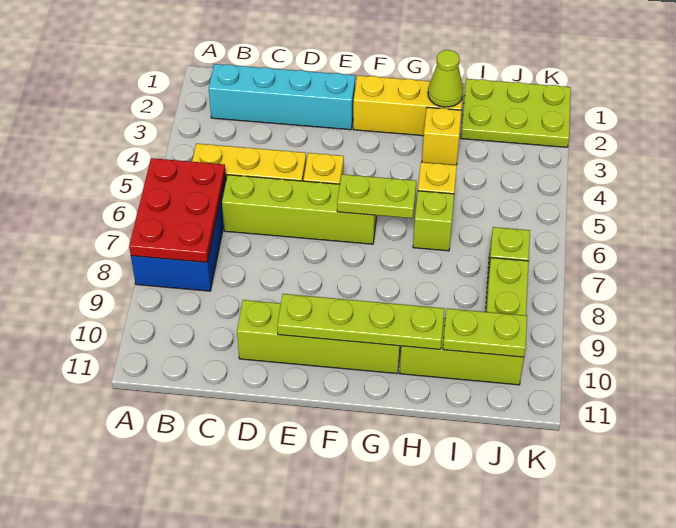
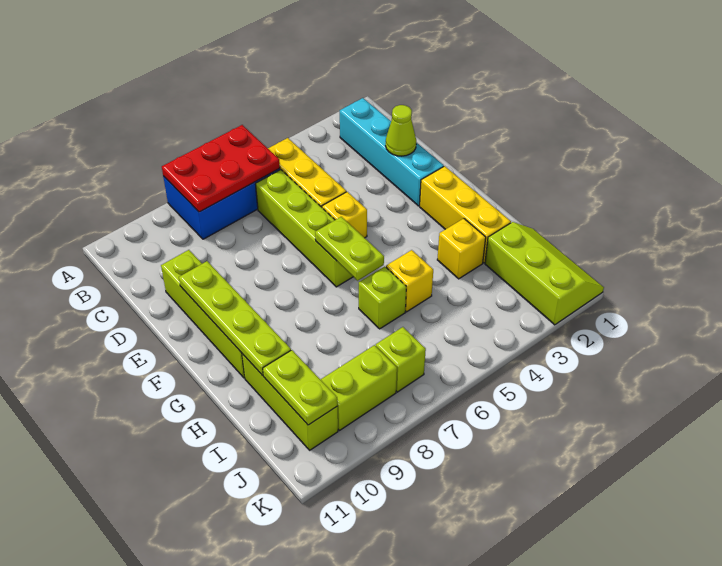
lime cone H2 level 2 -> lime cone D2 level 2
lime plate I1:K2 level 1 -> lime slope I1:K2 level 1 top 2

